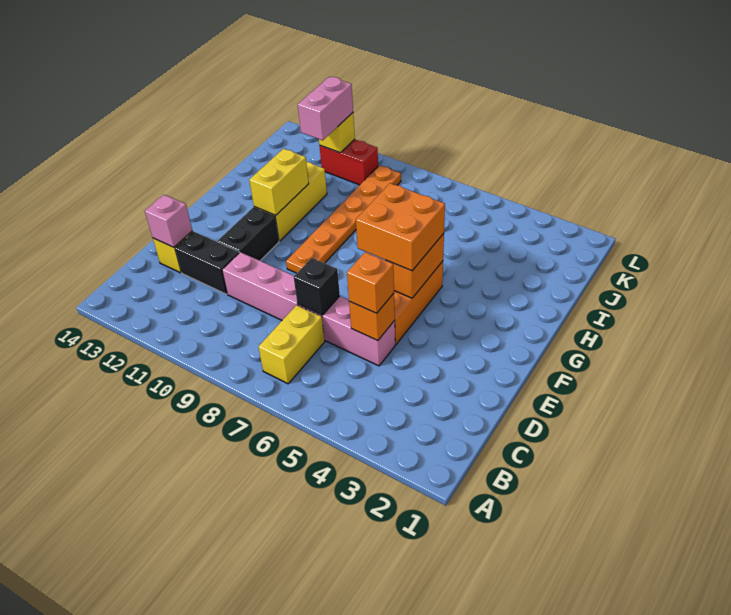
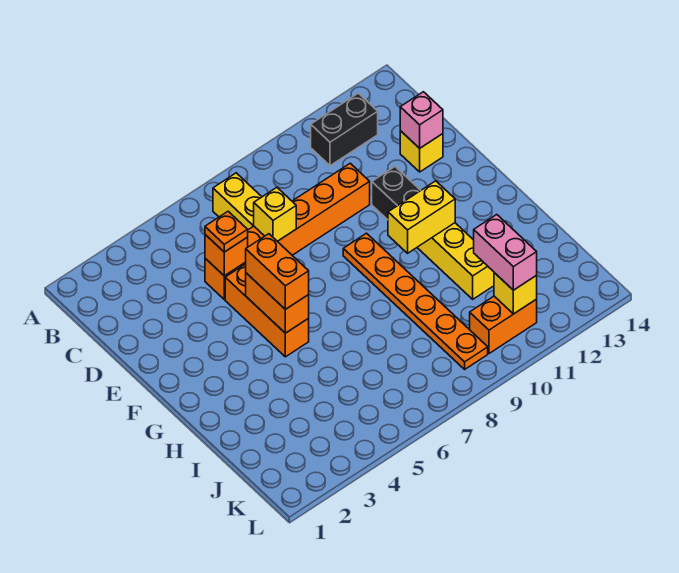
pink brick D5:D10 level 1 -> orange brick D5:D10 level 1
orange brick D5 level 3 -> orange plate D5 level 3
black brick D7 level 2 -> yellow brick D7 level 2
black brick D11:D12 level 1 -> black brick B11:B12 level 1
orange brick F5:G6 level 3 -> orange brick F5:G5 level 3
yellow brick G11:H11 level 2 -> yellow brick G10:G11 level 2
red brick K10:K11 level 1 -> orange brick K10:K11 level 1

